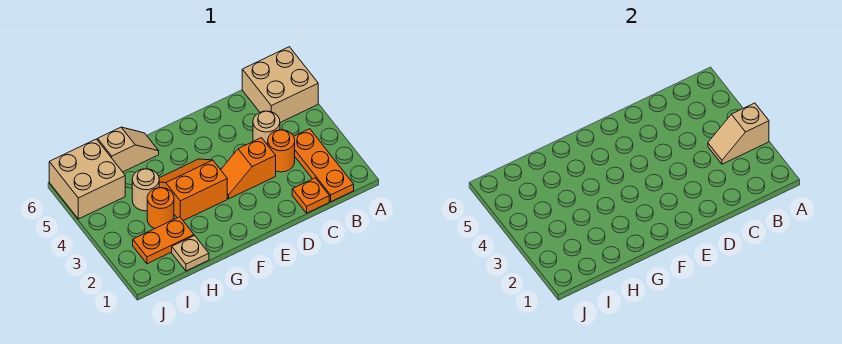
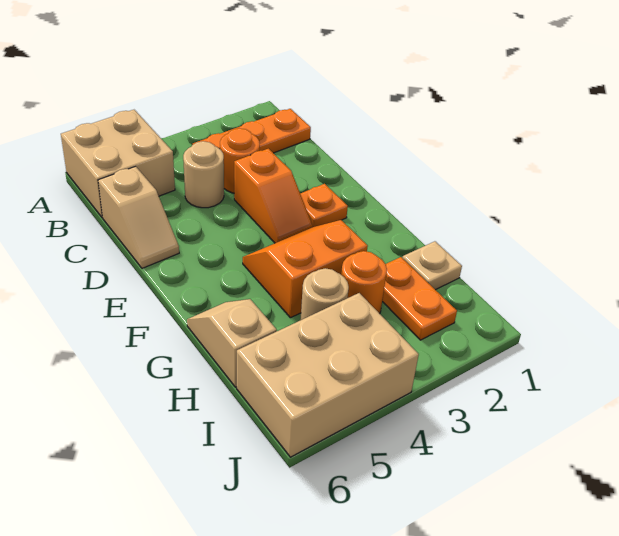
tan slope A3:B3 level 2 top A -> tan slope C6:D6 level 1 top C
orange plate C1 level 1 -> orange plate E2 level 1
orange slope F3:G4 level 1 top 3 -> orange slope F3:G4 level 1 top G
tan brick I5:J6 level 1 -> tan brick I4:J6 level 1

